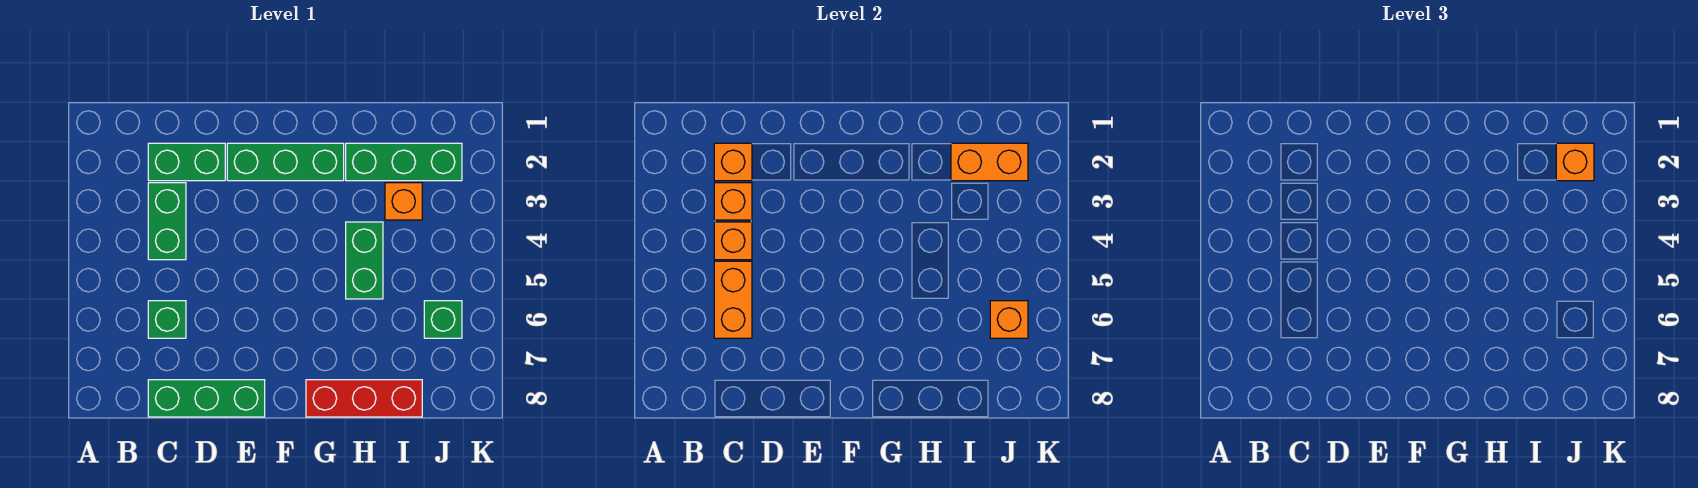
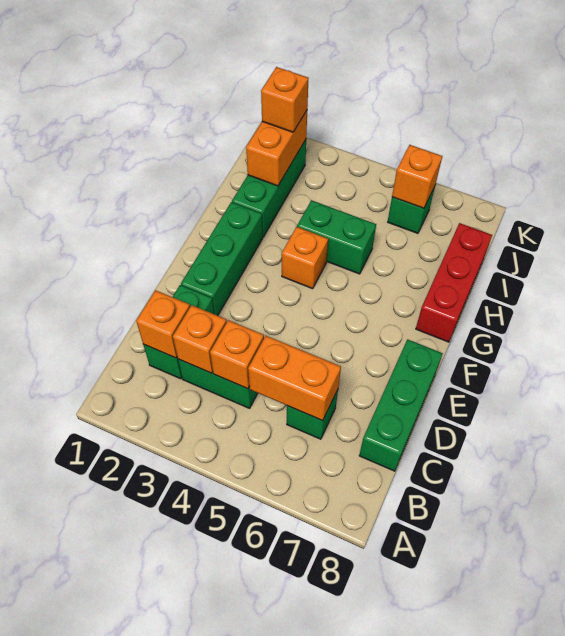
orange brick I3 level 1 -> orange brick G4 level 1

